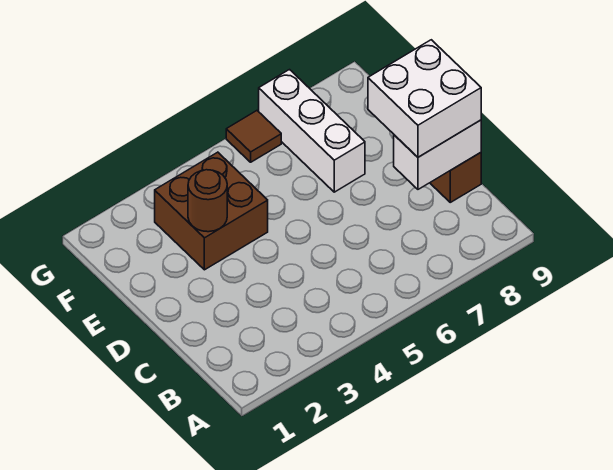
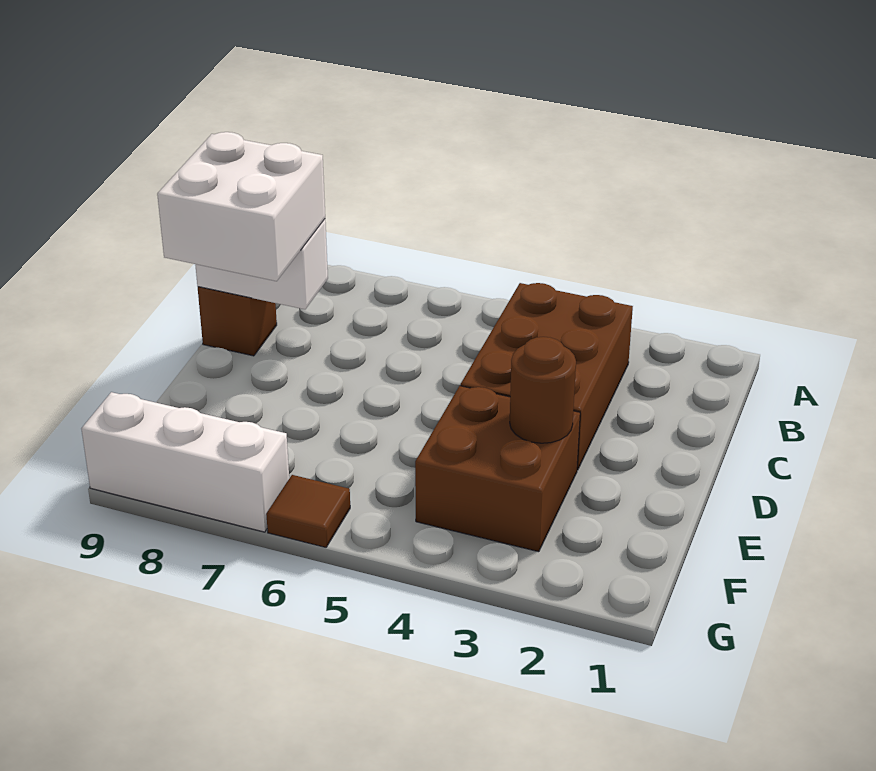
none -> brown brick B3:D4 level 1
white brick E7:G7 level 1 -> white brick G7:G9 level 1

